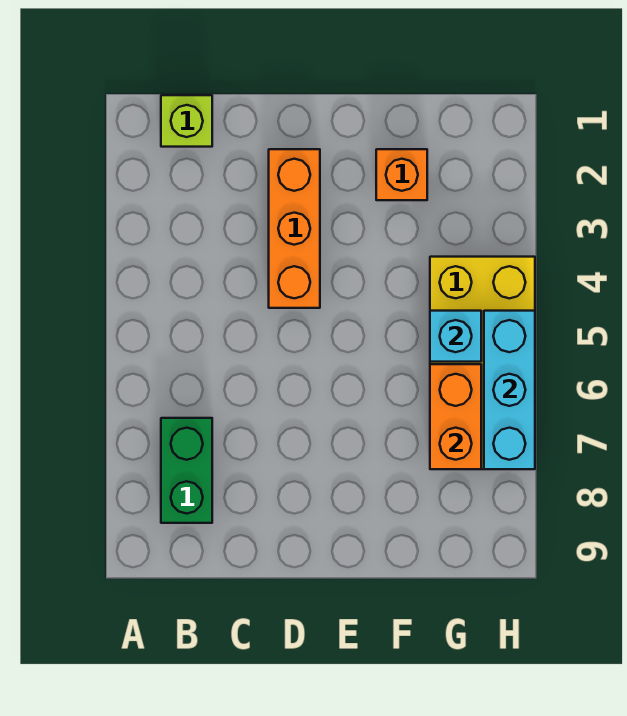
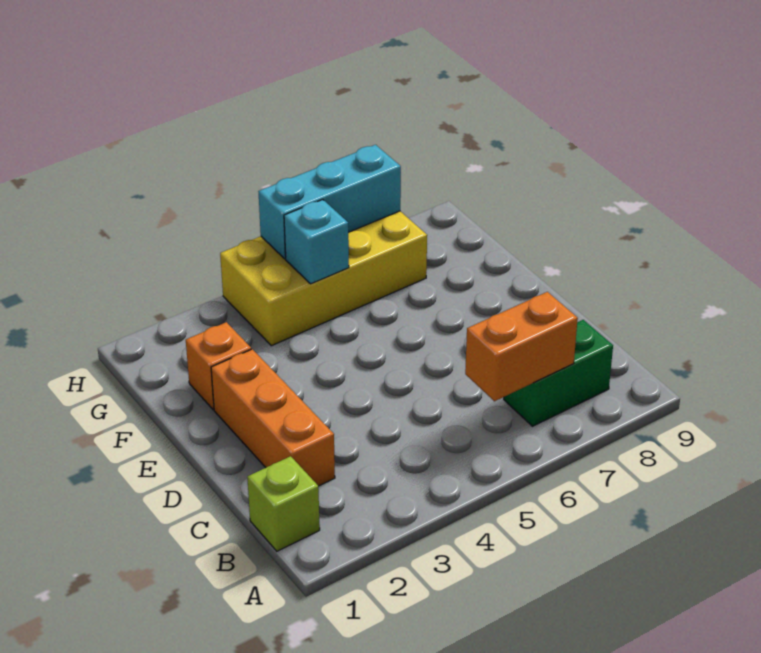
orange brick D2:D4 level 1 -> orange brick C2:E2 level 1
orange brick G6:G7 level 2 -> orange brick B6:B7 level 2

